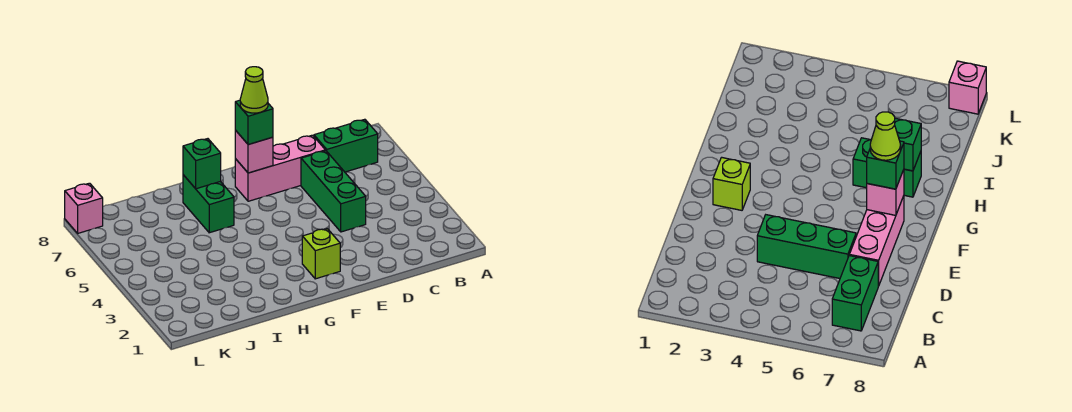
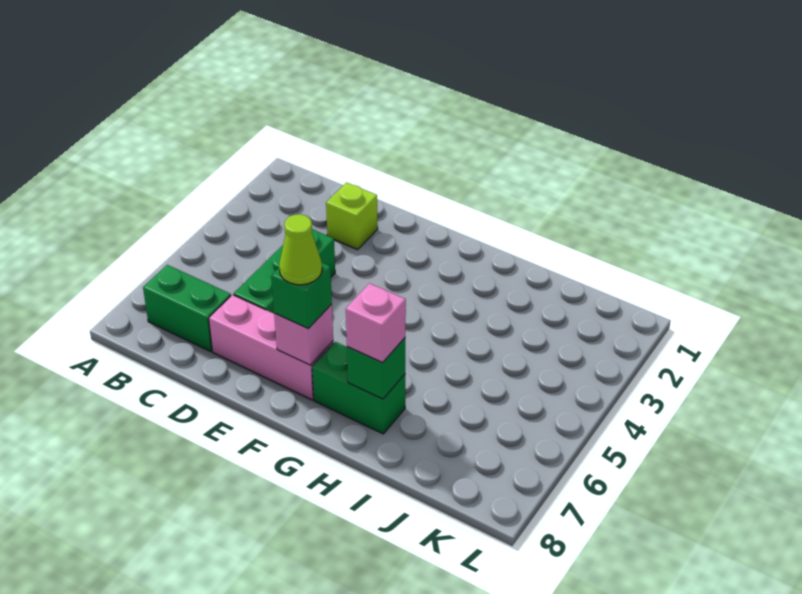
lime brick F2 level 1 -> lime brick D2 level 1
green brick H6:H7 level 1 -> green brick G7:H7 level 1
pink brick L8 level 1 -> pink brick H7 level 3

